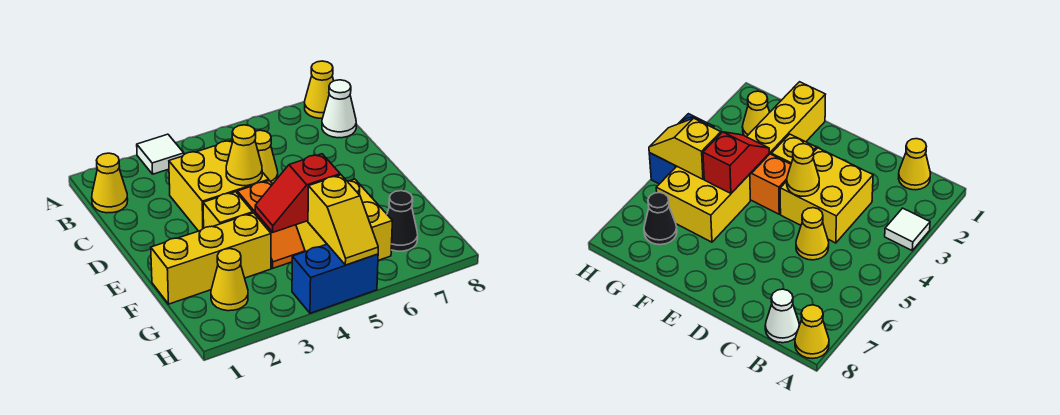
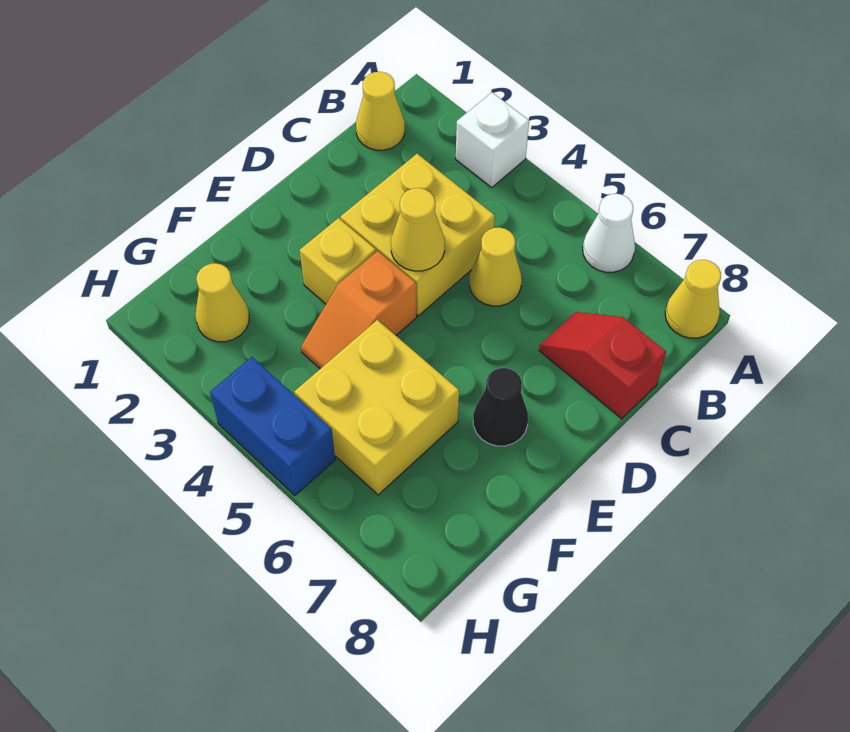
white tile A3 level 1 -> white brick A3 level 1
white cone B8 level 1 -> white cone A6 level 1
yellow brick F1:F3 level 1 -> none
red slope F4:F5 level 2 top 5 -> red slope C7:C8 level 1 top 8
yellow slope G5:H5 level 2 top G -> none
black cone G7 level 1 -> black cone E7 level 1

